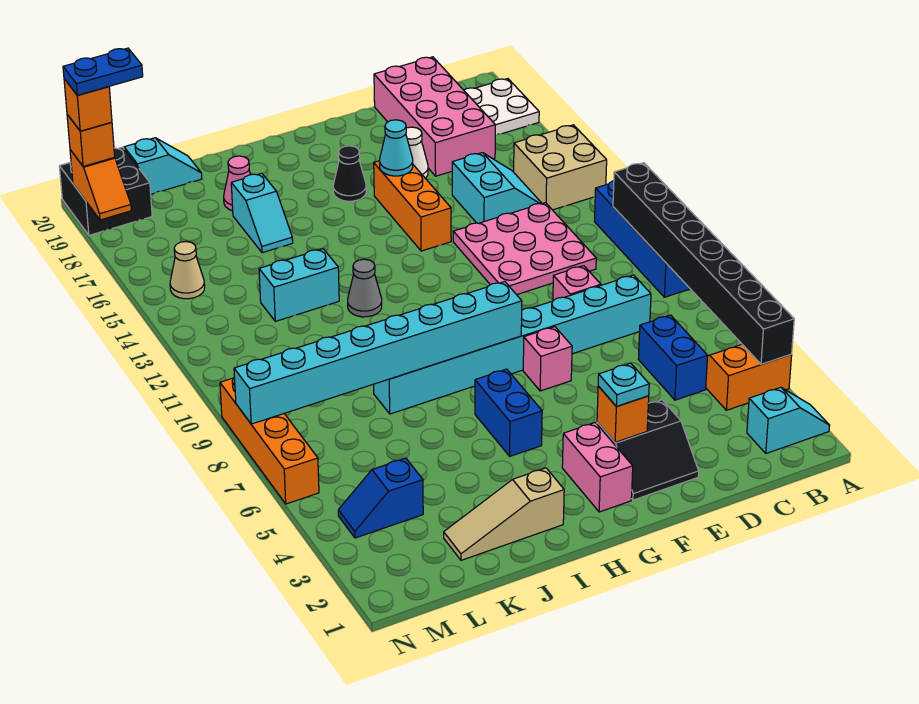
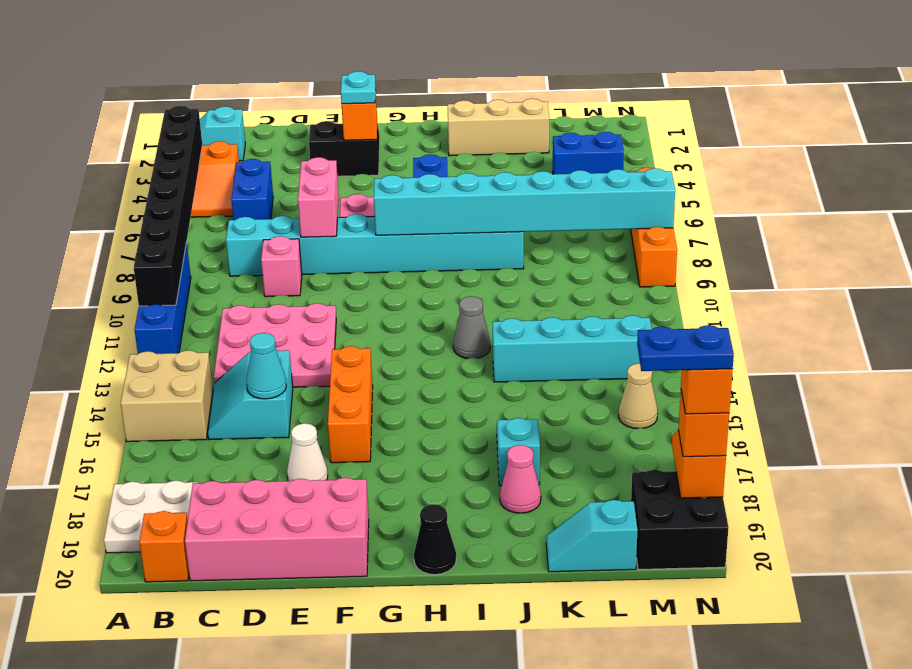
none -> orange brick B20 level 1
pink brick C17:D20 level 1 -> pink brick C19:F20 level 1
cyan cone F16 level 2 -> cyan cone D15 level 2
pink brick G2:G3 level 1 -> pink brick E7:E8 level 2
black cone G17 level 1 -> black cone H20 level 1
tan slope I2:K2 level 1 top I -> tan brick I2:K2 level 1
cyan brick J13:K13 level 1 -> cyan brick J13:M13 level 1
blue slope L4:M4 level 1 top L -> blue brick L4:M4 level 1

